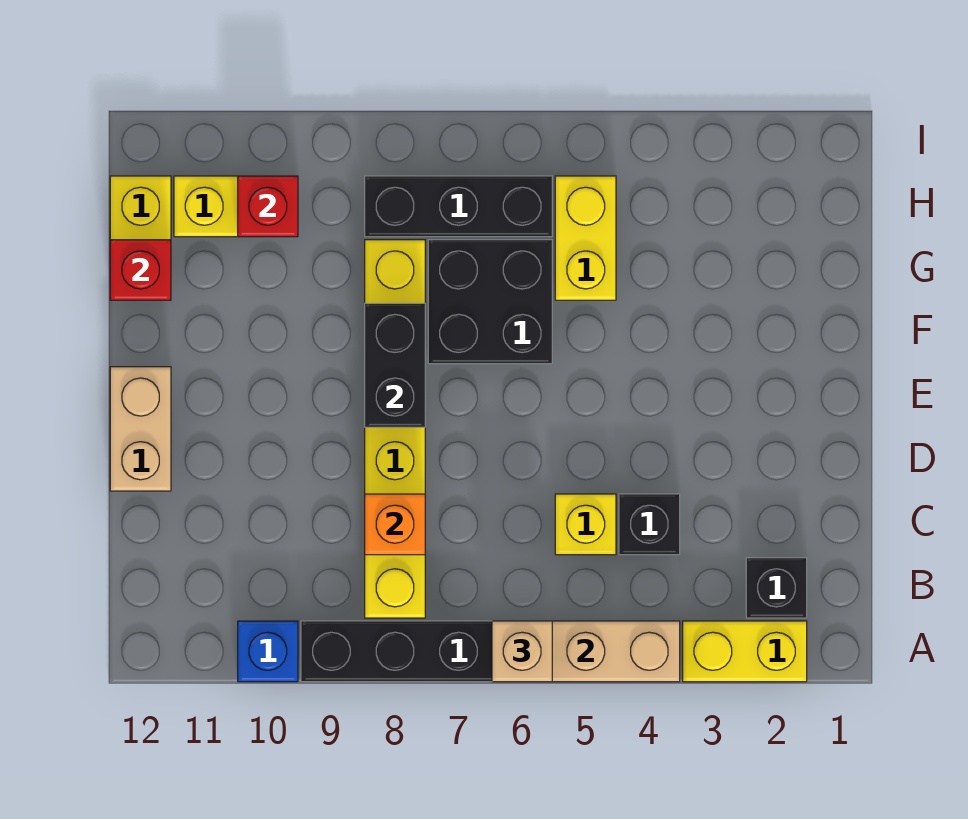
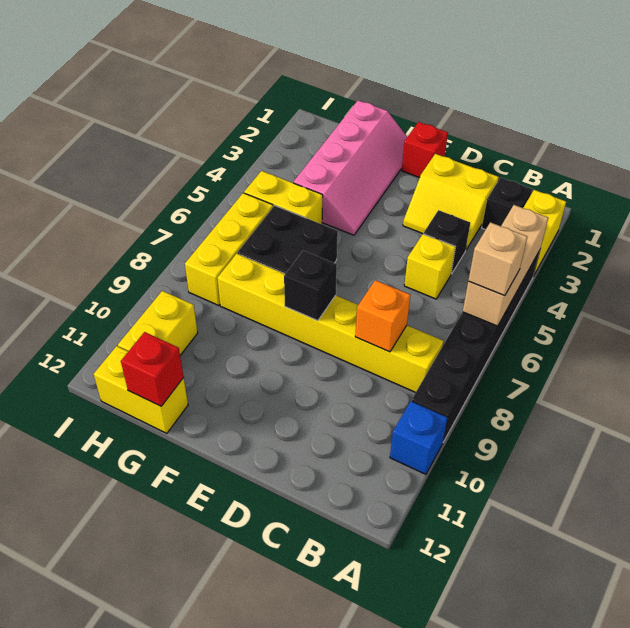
none -> yellow slope C2:D3 level 1 top 2
tan brick D12:E12 level 1 -> none
black brick E8:F8 level 2 -> black brick E8 level 2
none -> pink slope F1:G4 level 1 top G
black brick H6:H8 level 1 -> yellow brick H6:H8 level 1
red brick H10 level 2 -> red brick E1 level 1

